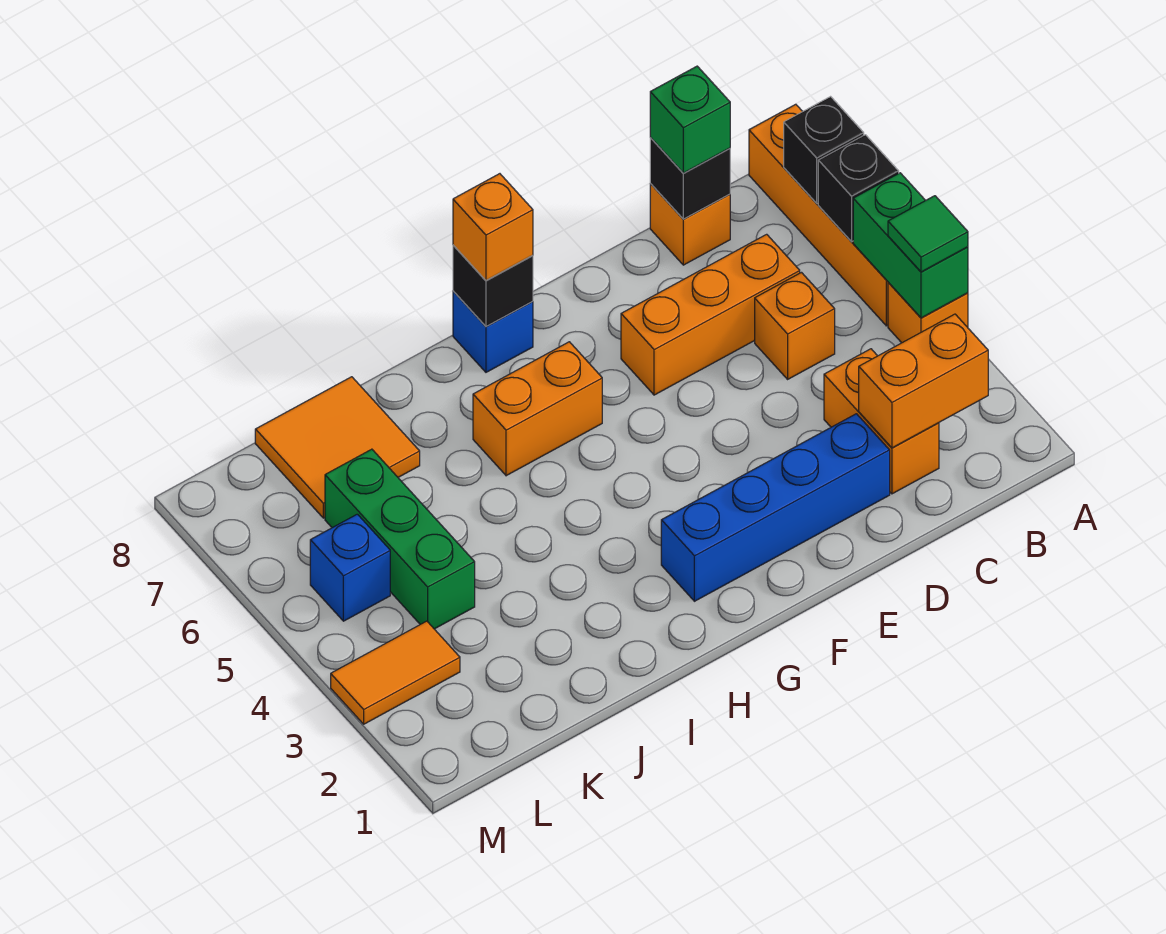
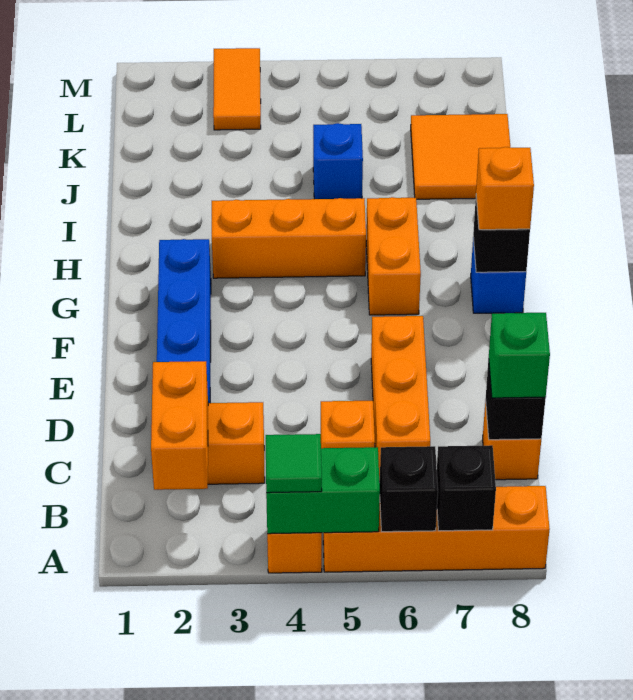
none -> orange brick H3:H5 level 1
green brick K4:K6 level 1 -> none
blue brick L5 level 1 -> blue brick J5 level 1

